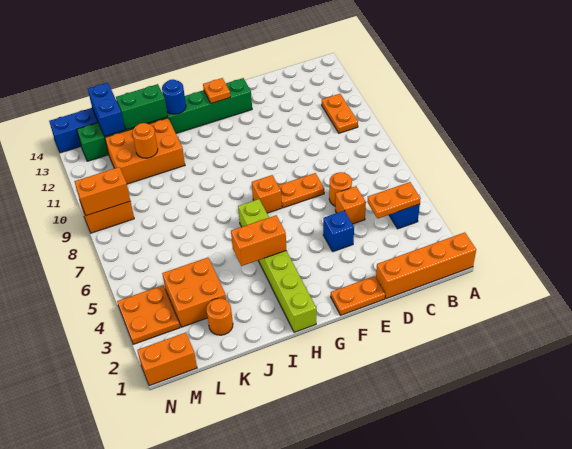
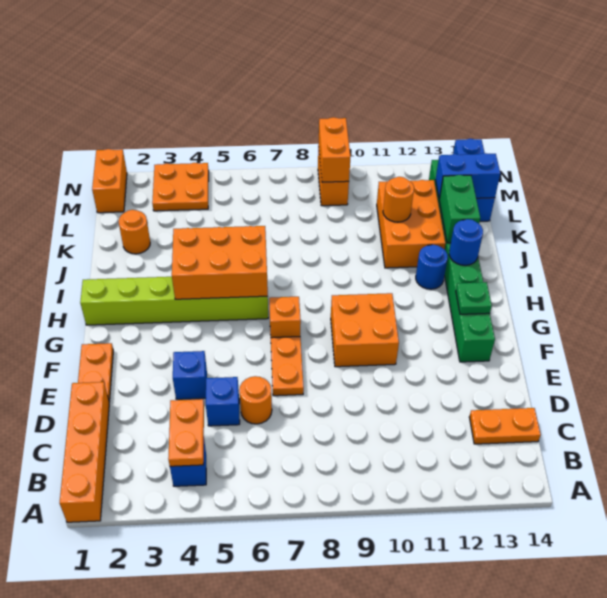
orange plate B10:B11 level 1 -> orange plate C13:C14 level 1
orange brick D5 level 1 -> blue brick D5 level 1
orange plate G13 level 2 -> green plate G13 level 2
orange brick H4:I4 level 2 -> orange brick H4:I6 level 2
none -> blue round brick I12 level 1
orange brick K3:L4 level 1 -> orange brick F9:G10 level 1

